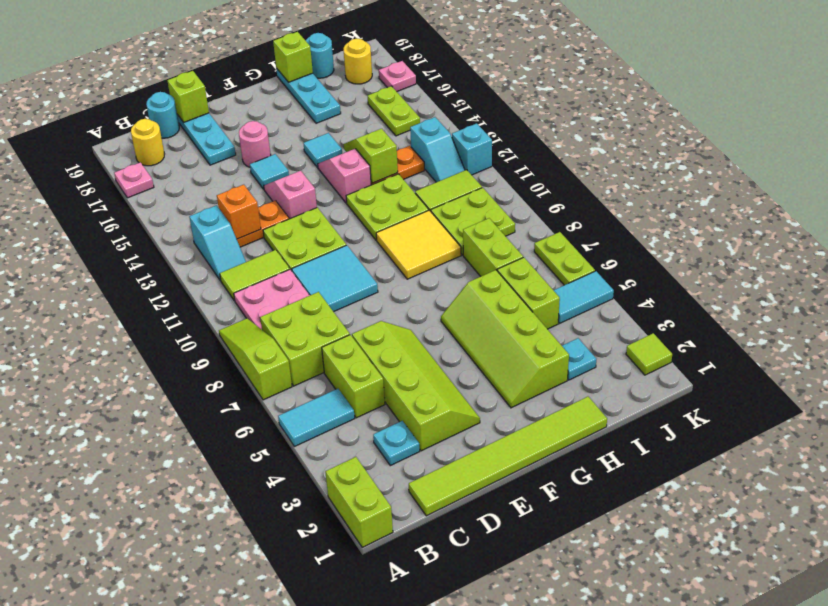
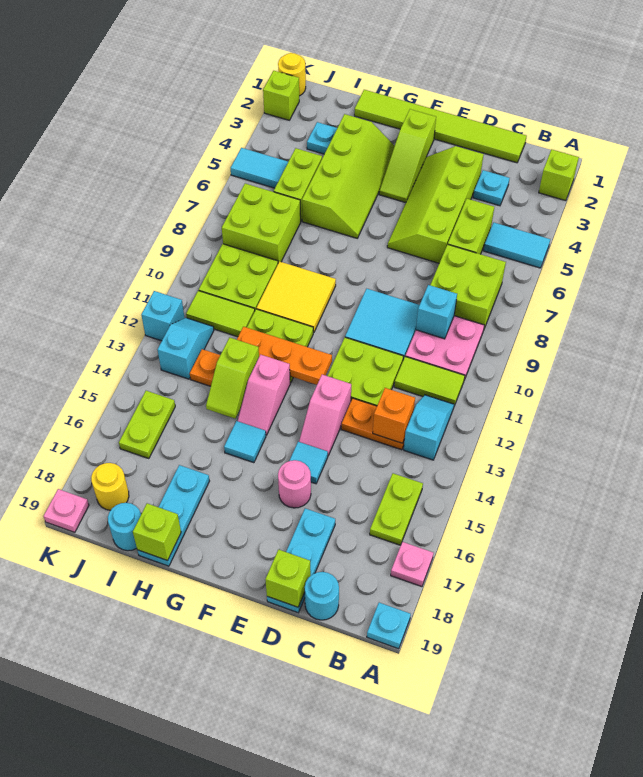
lime brick A1:A2 level 1 -> lime brick A2 level 1
lime slope A7:A9 level 1 top 7 -> lime slope F2:F4 level 1 top 2
none -> cyan plate A19 level 1
yellow round brick B18 level 1 -> yellow round brick K1 level 1
none -> cyan brick C9 level 2
none -> orange plate F12:H12 level 2
lime brick I7:I8 level 1 -> lime brick I7:J8 level 1
lime tile K2 level 1 -> lime brick K2 level 1
lime plate K6:K7 level 1 -> lime plate B15:B16 level 1
pink plate K17 level 1 -> pink plate K19 level 1

